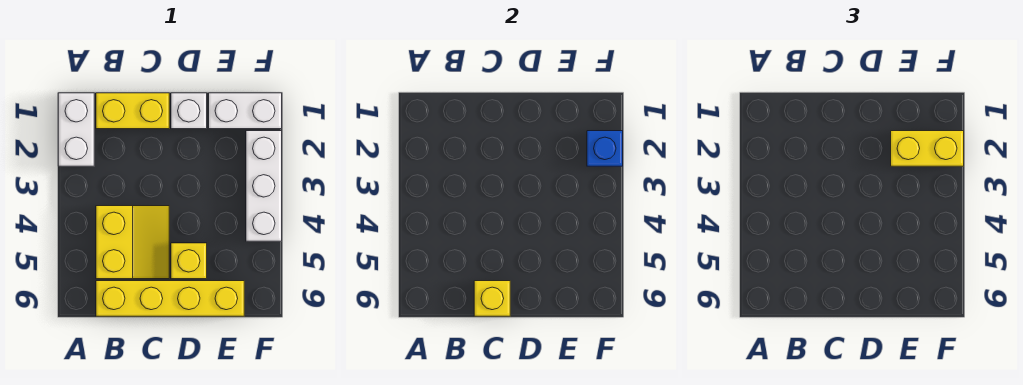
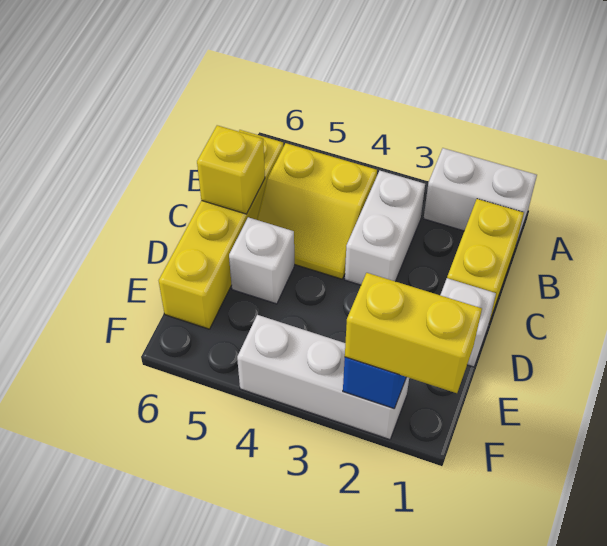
yellow brick D5 level 1 -> white brick D5 level 1
white brick E1:F1 level 1 -> white brick B3:C3 level 1
yellow brick E2:F2 level 3 -> yellow brick F1:F2 level 3

